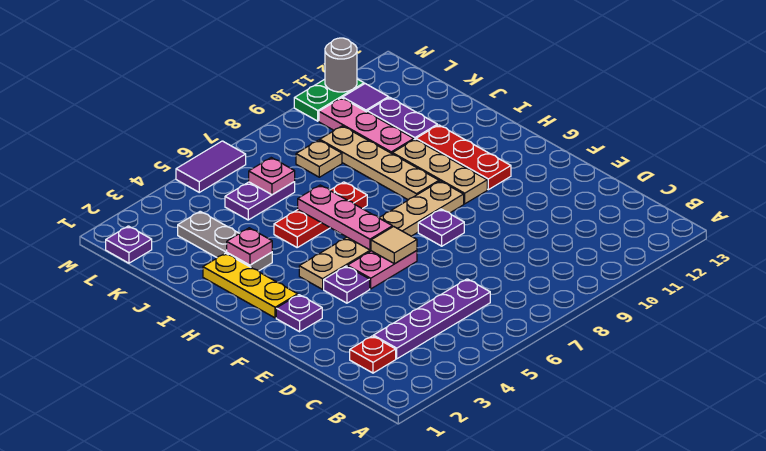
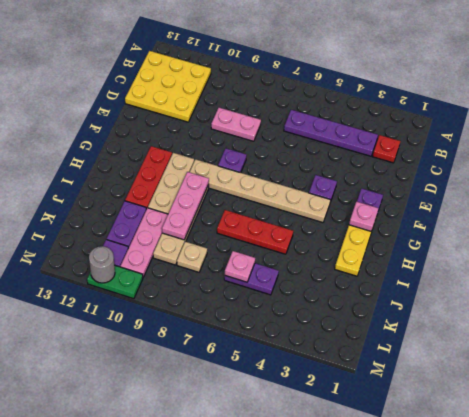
none -> yellow plate B11:D13 level 1
pink plate F5:F6 level 1 -> pink plate D8:D9 level 1
tan tile F6 level 2 -> none
pink plate G6:I6 level 2 -> pink plate H9:J9 level 2
grey plate I3:K3 level 1 -> none
pink plate I3 level 2 -> pink plate G2 level 2
purple plate L1 level 1 -> none
purple tile M5:M6 level 1 -> none

